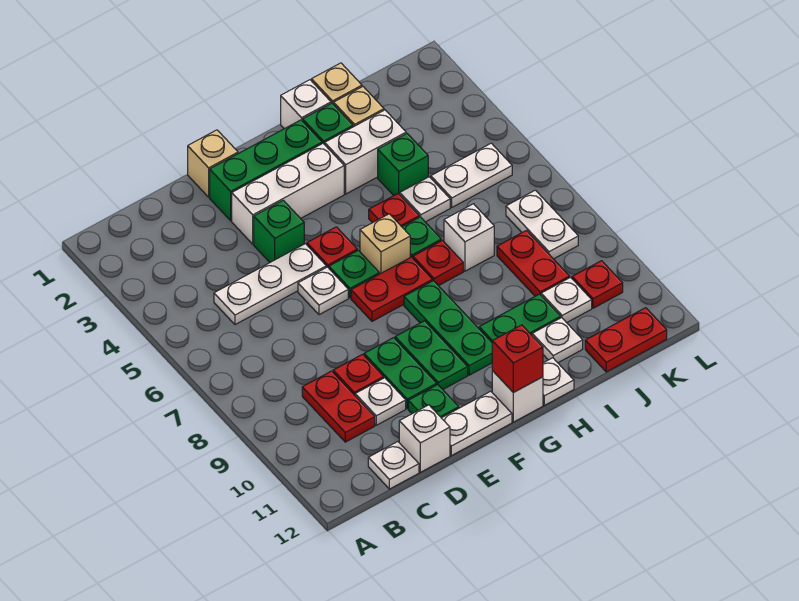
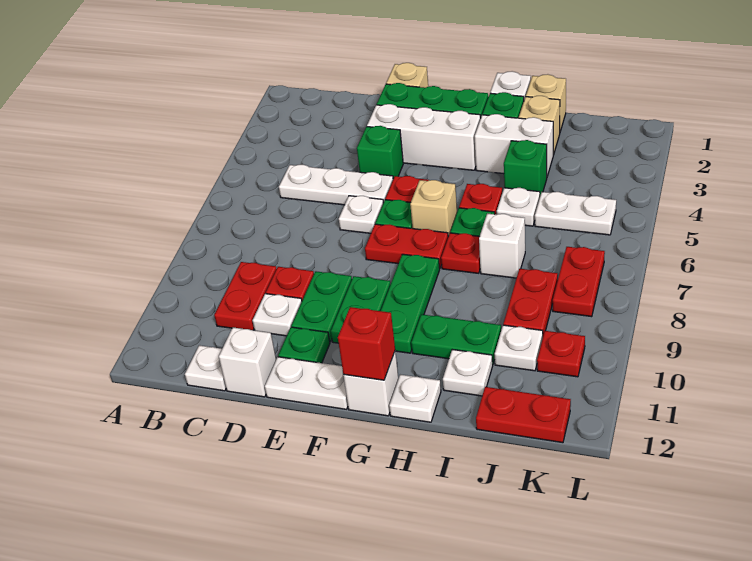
white plate K7:K8 level 1 -> red plate K7:K8 level 1

